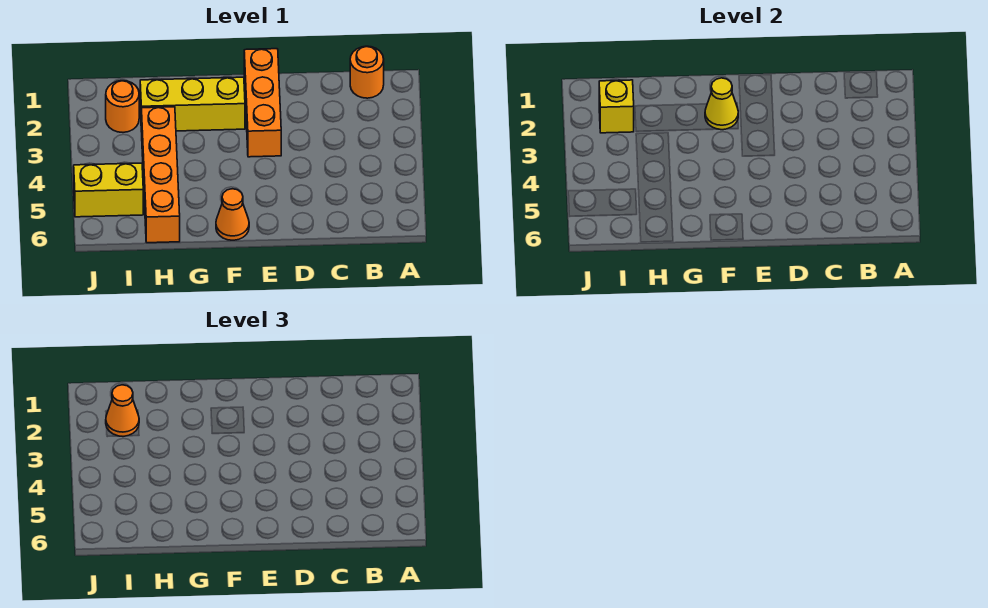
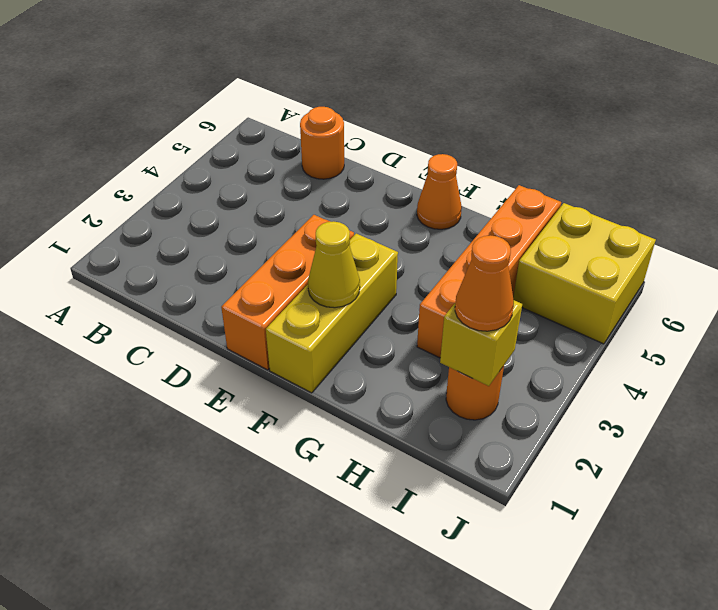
orange round brick B1 level 1 -> orange round brick C6 level 1
yellow brick F2:H2 level 1 -> yellow brick F1:F3 level 1
yellow brick I5:J5 level 1 -> yellow brick I5:J6 level 1

